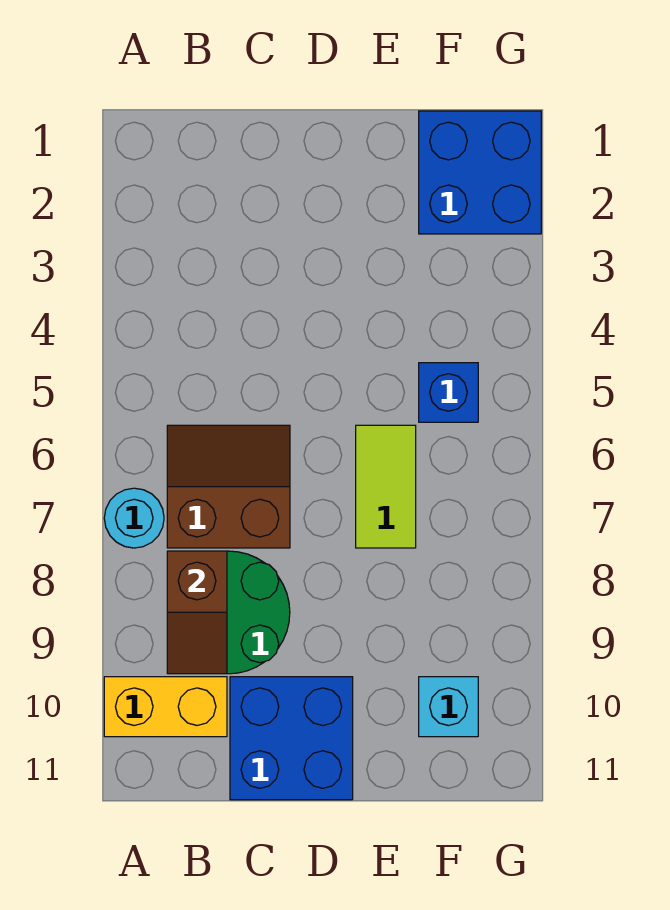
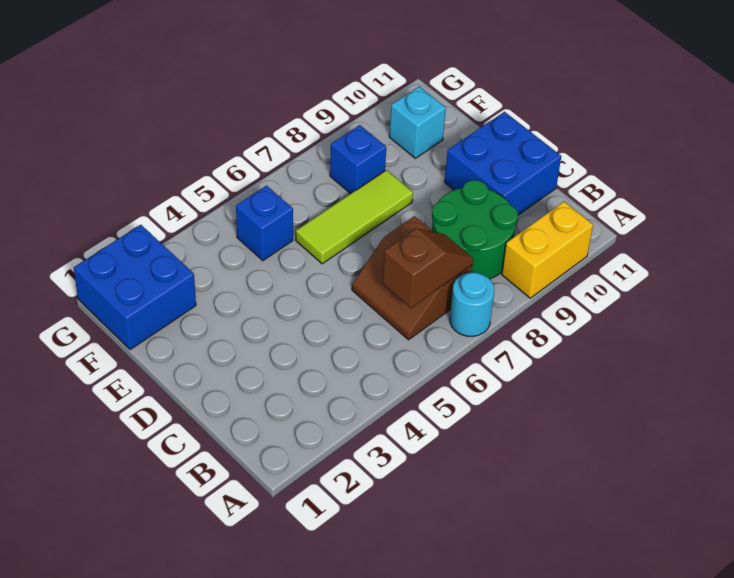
yellow brick A10:B10 level 1 -> yellow brick A9:A10 level 1
brown slope B8:B9 level 2 top 8 -> brown slope B6:B7 level 2 top 6
lime tile E6:E7 level 1 -> lime tile E6:E8 level 1
none -> blue brick F8 level 1

